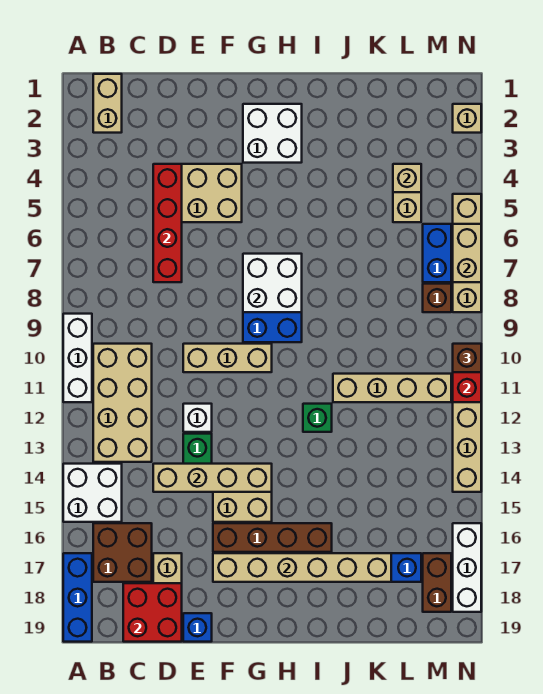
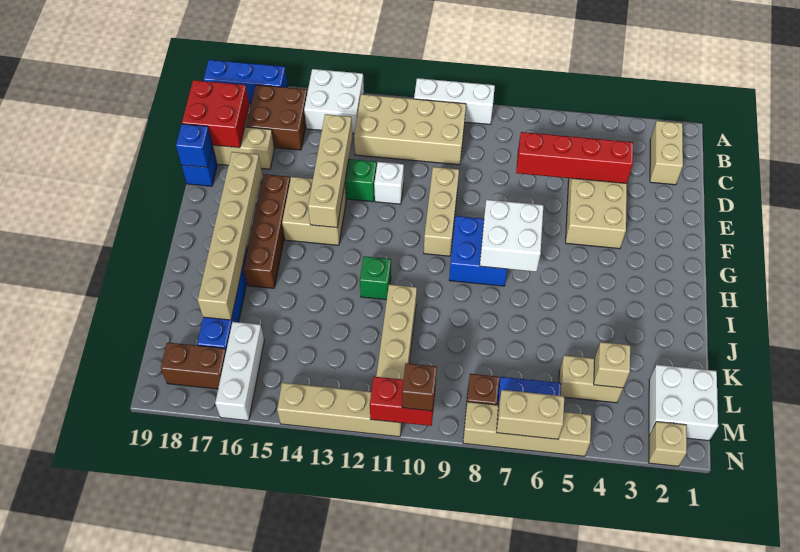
tan brick B1:B2 level 1 -> tan brick B2:C2 level 1
none -> blue brick E19 level 2
white brick G2:H3 level 1 -> white brick L1:M2 level 1
white brick N16:N18 level 1 -> white brick L16:N16 level 1

